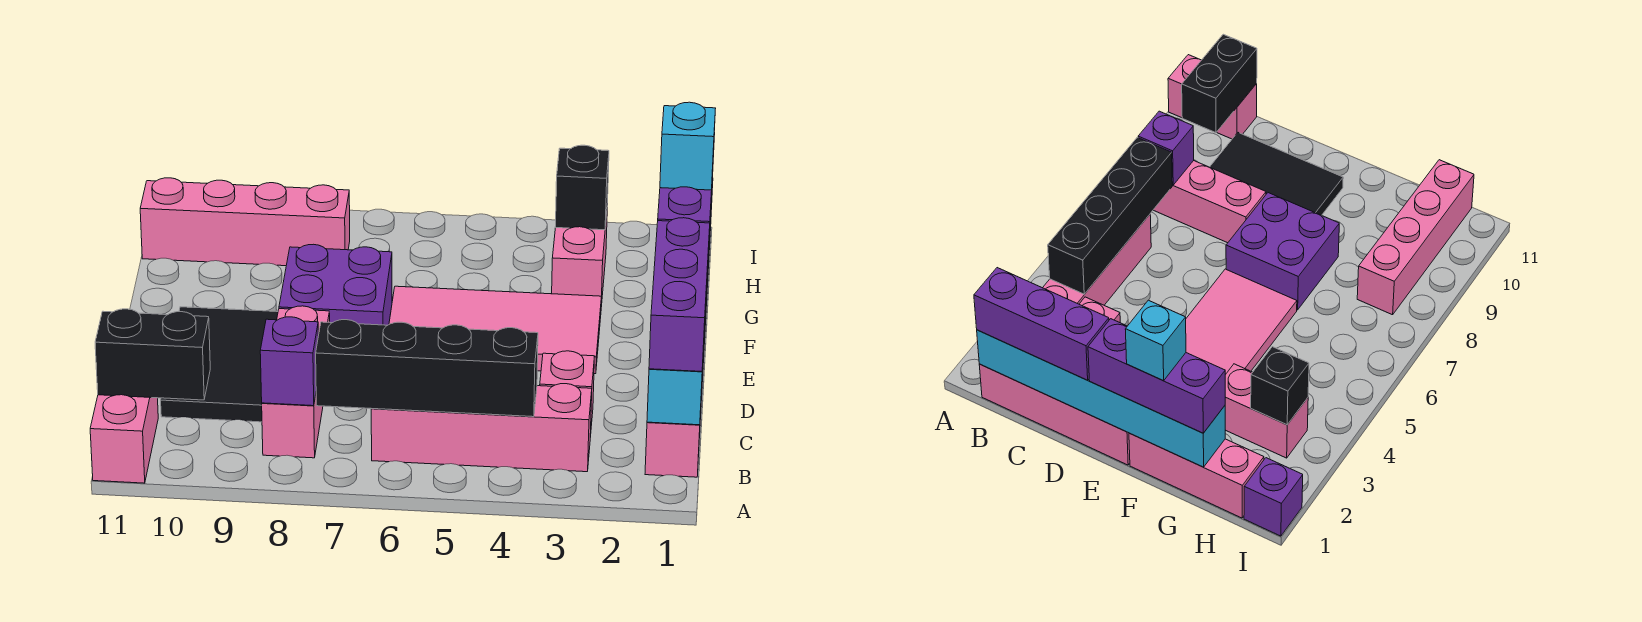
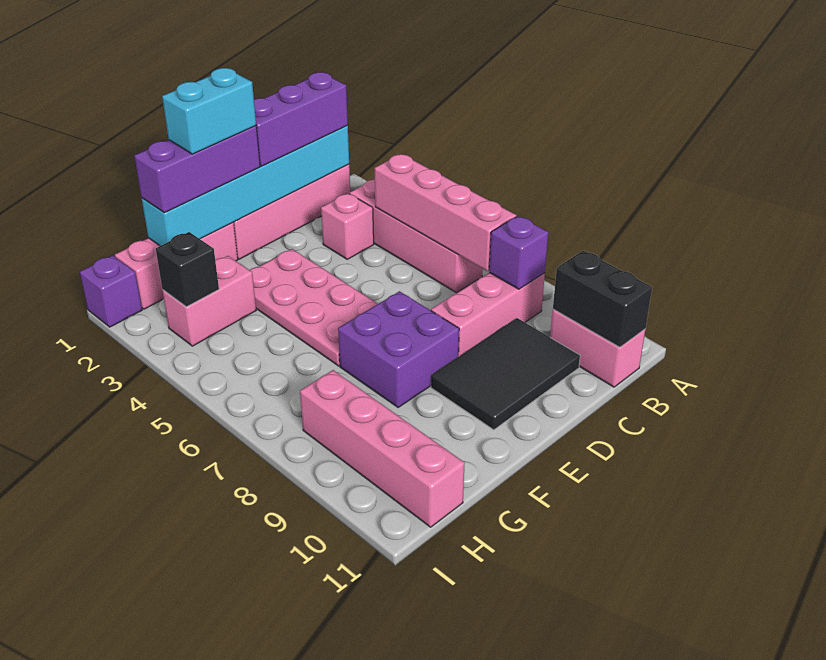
pink brick A11:B11 level 1 -> pink brick B10:B11 level 1
black brick B4:B7 level 2 -> pink brick B4:B7 level 2
pink tile E3:F6 level 1 -> pink plate E3:F6 level 1
cyan brick F1 level 4 -> cyan brick E1:F1 level 4

